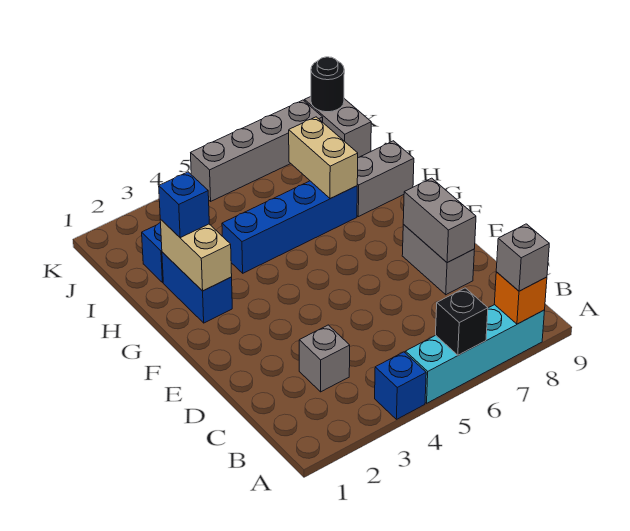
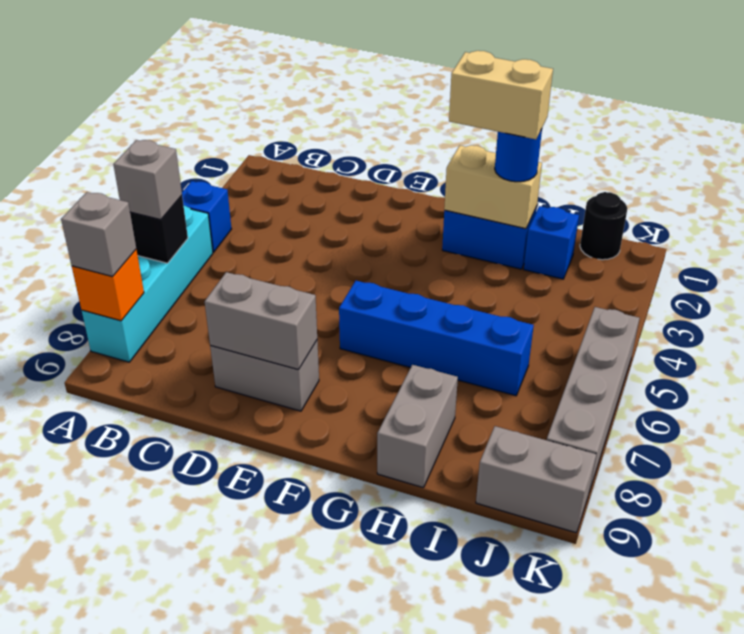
grey brick C3 level 1 -> grey brick A6 level 3
blue brick H2 level 3 -> blue round brick H2 level 3
blue brick H4:H7 level 1 -> blue brick F6:I6 level 1
tan brick H7:I7 level 2 -> tan brick G2:H2 level 4
black round brick K9 level 2 -> black round brick J1 level 1

